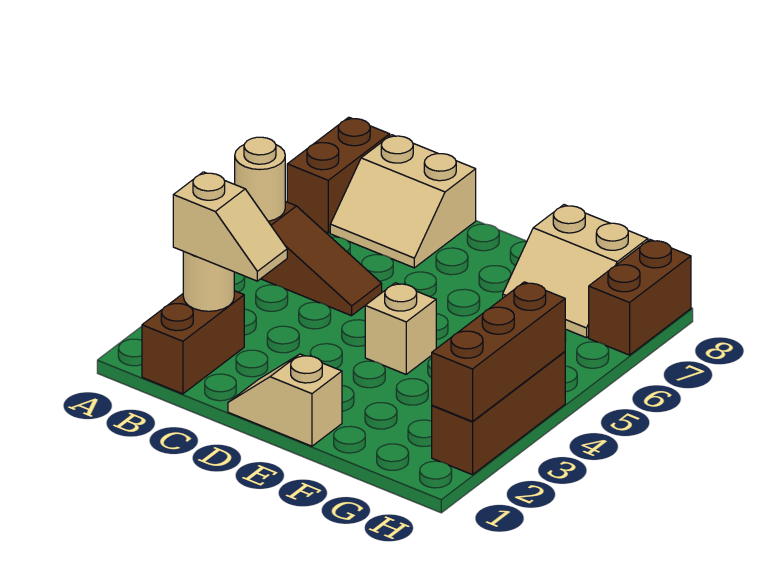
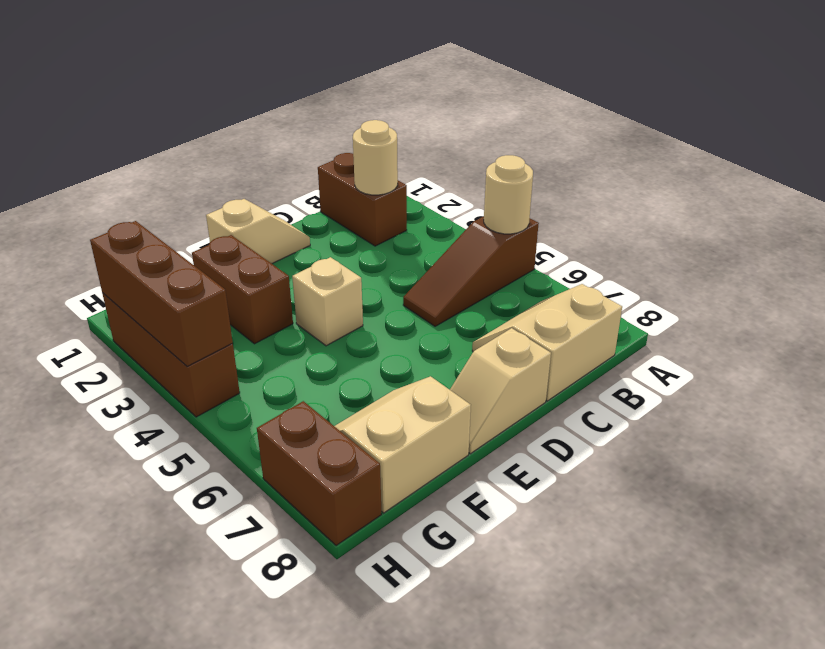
brown brick A7:A8 level 1 -> brown brick F2:F3 level 1
tan slope B2:C2 level 3 top B -> tan slope D8:E8 level 1 top D

